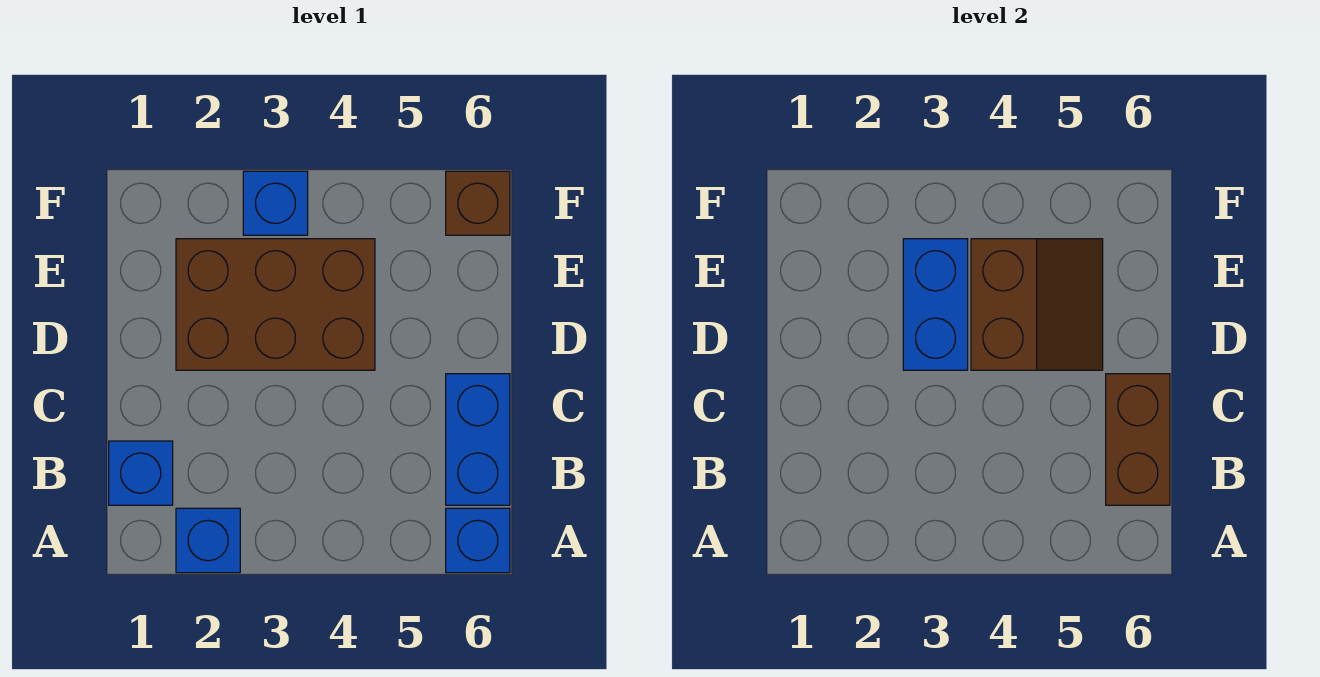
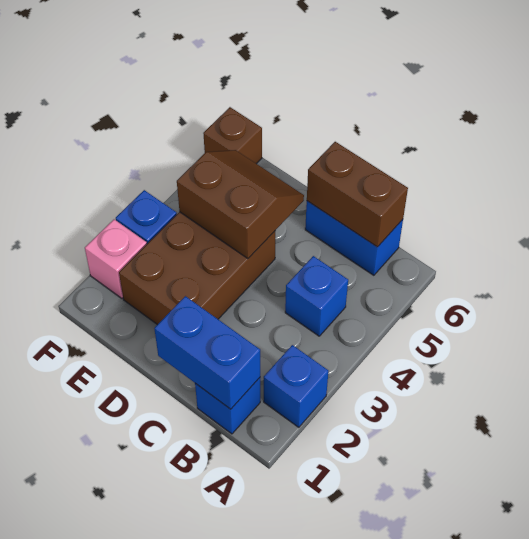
blue brick A6 level 1 -> blue brick B4 level 1
blue brick D3:E3 level 2 -> blue brick B1:C1 level 2
none -> pink brick F2 level 1

